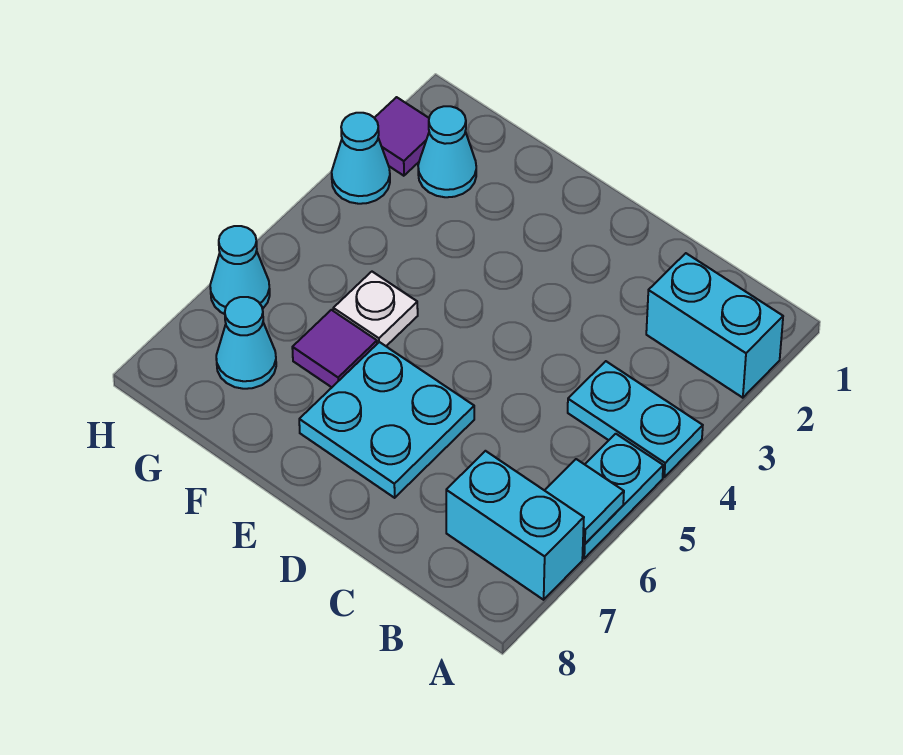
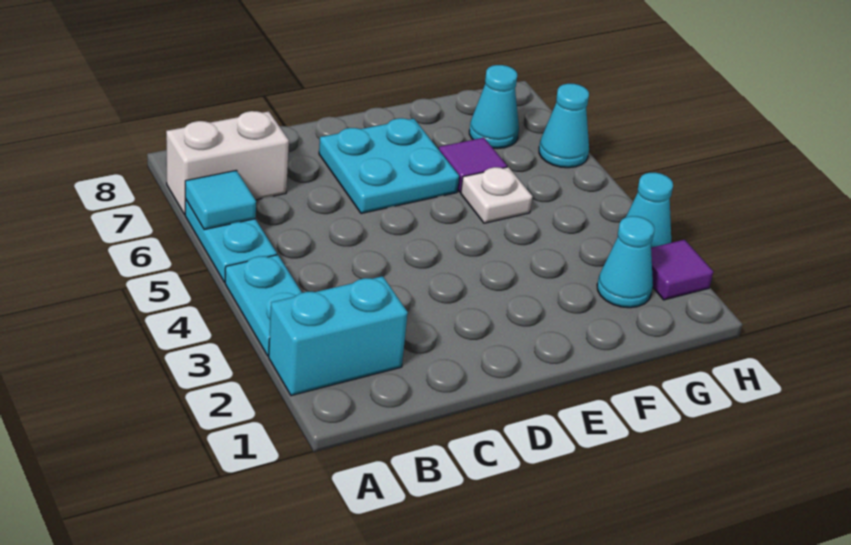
cyan plate A4:B4 level 1 -> cyan plate A3:A4 level 1
cyan brick A7:B7 level 1 -> white brick A7:B7 level 1

